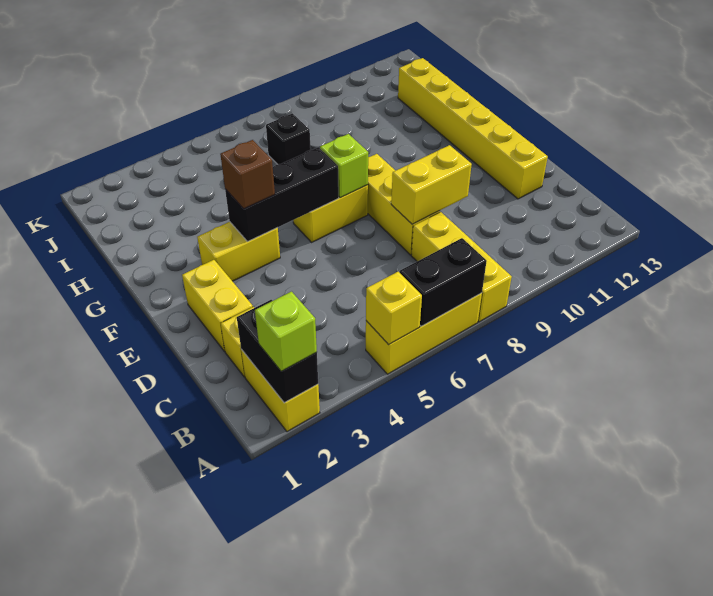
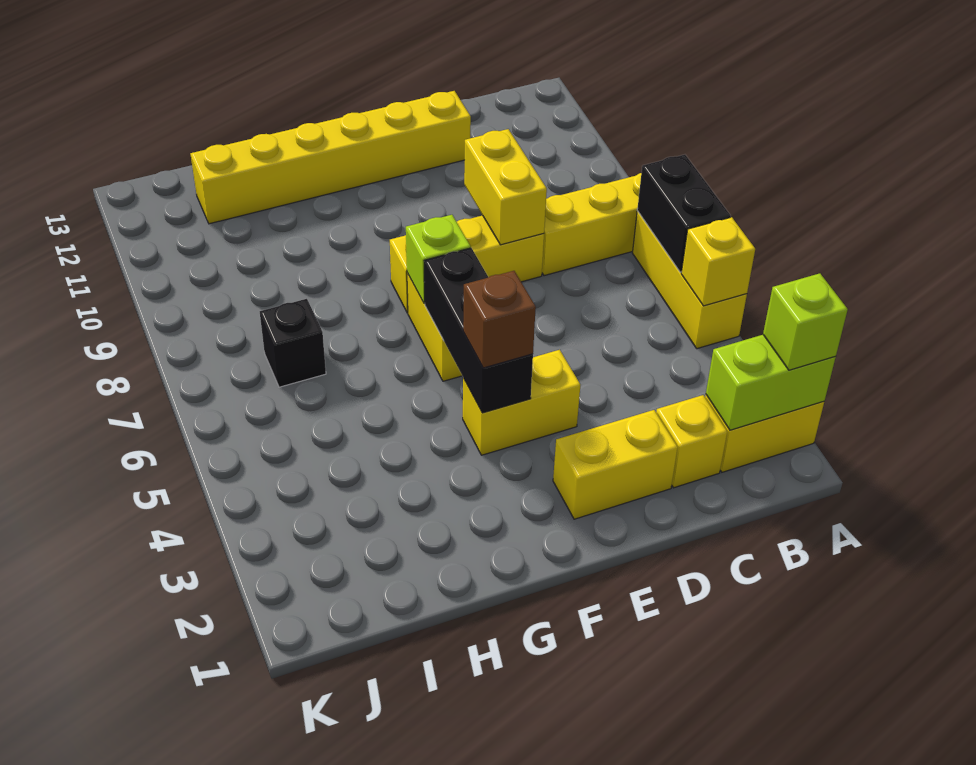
black brick A2:B2 level 2 -> lime brick A2:B2 level 2
yellow brick F3:F4 level 1 -> yellow brick E4:F4 level 1

